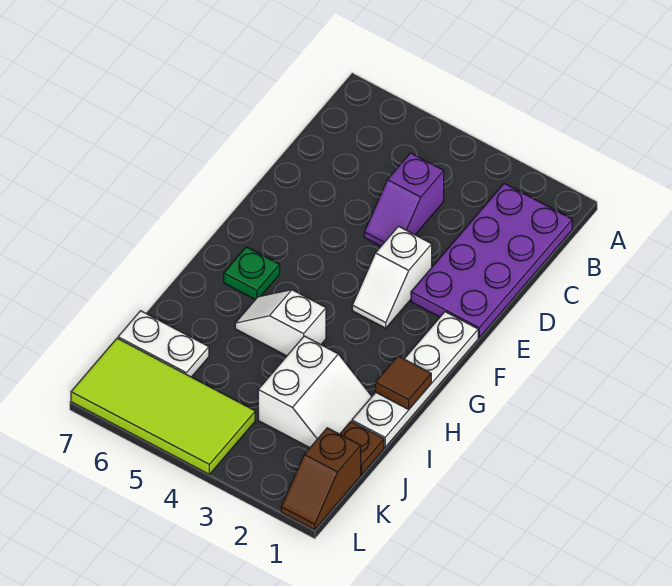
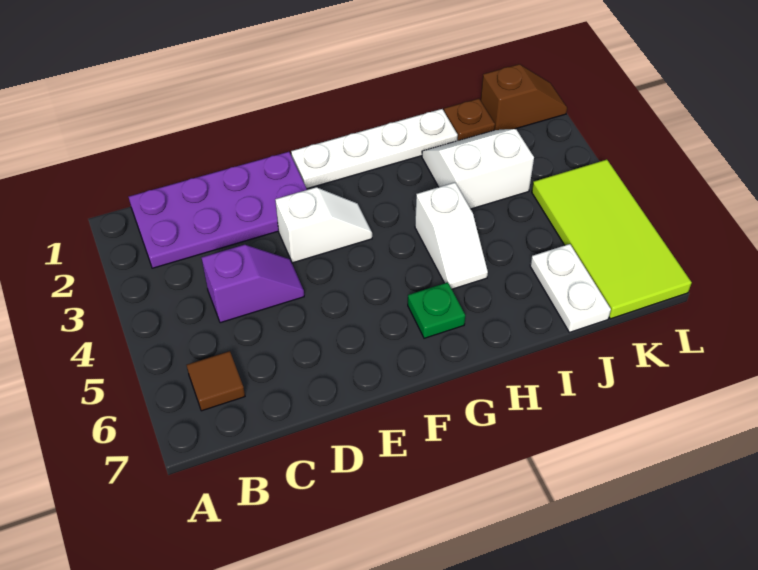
brown tile H1 level 2 -> brown tile B6 level 1

